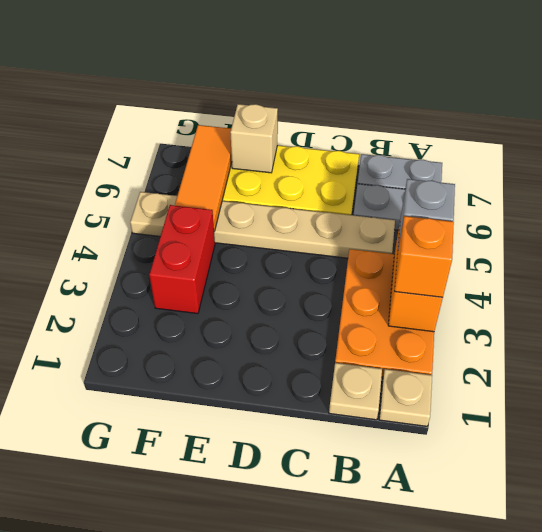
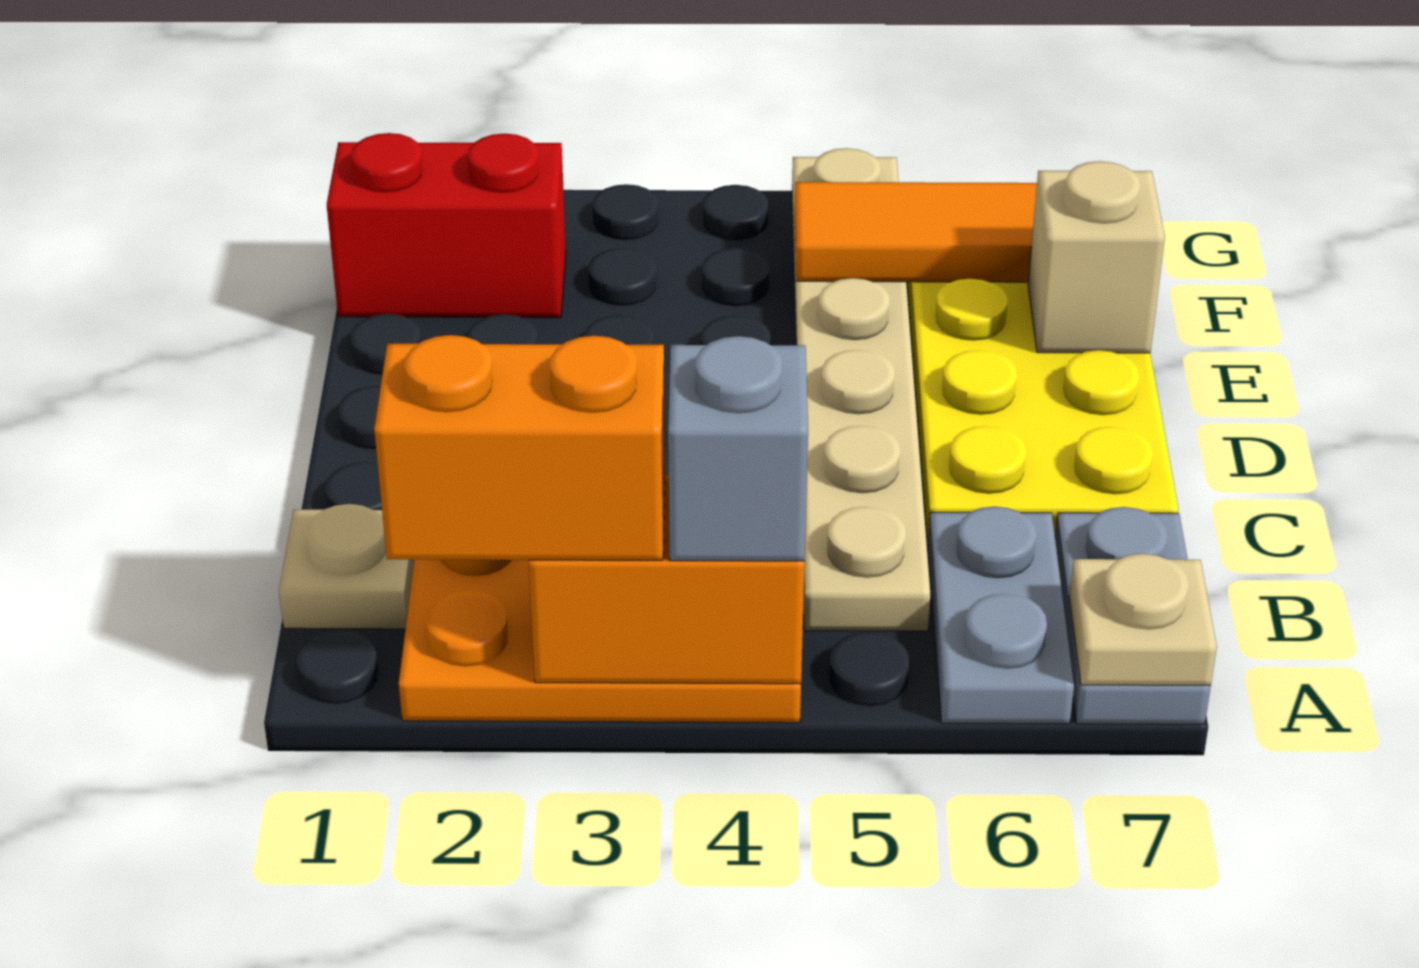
tan plate A1 level 1 -> tan plate A7 level 2
orange brick A3 level 3 -> orange brick A2:A3 level 3
red brick F3:F4 level 1 -> red brick F1:F2 level 1

